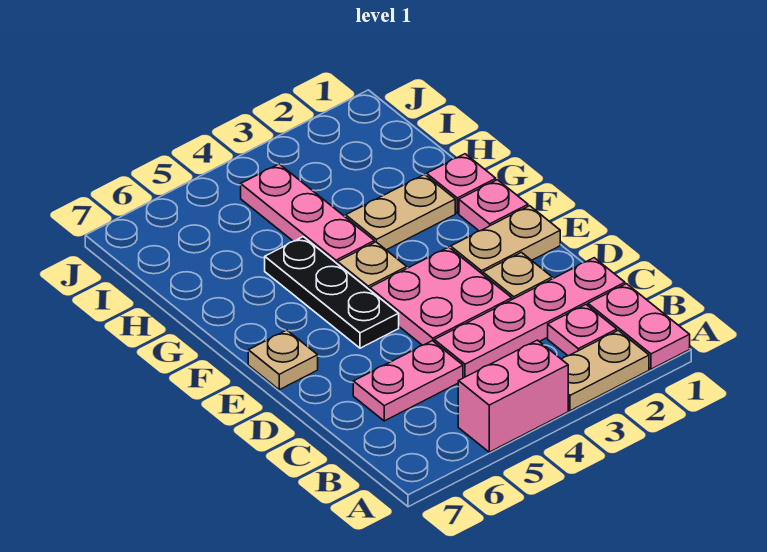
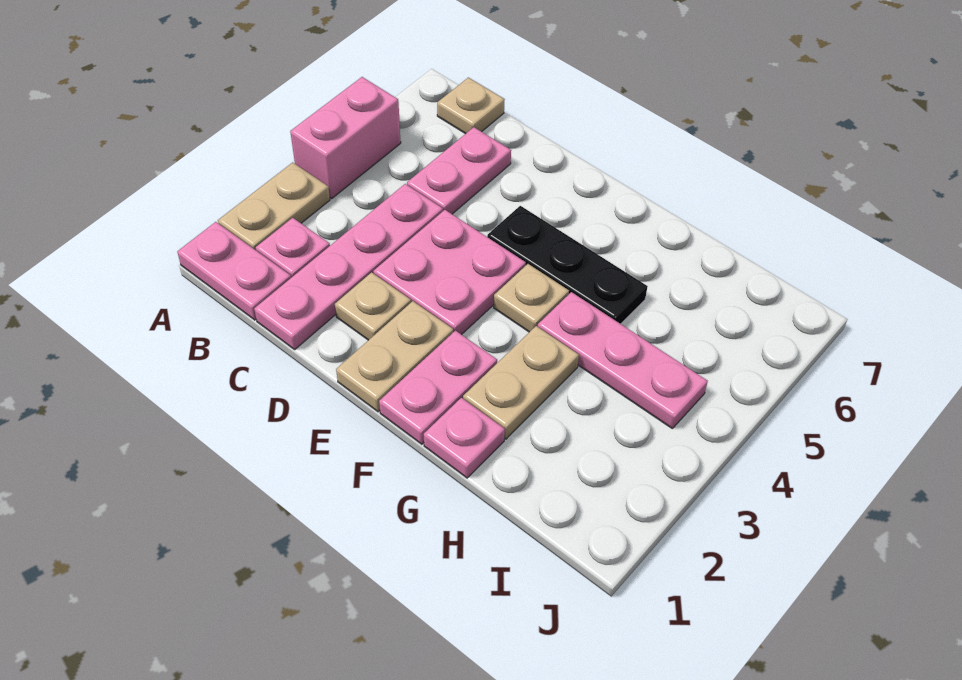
tan plate E7 level 1 -> tan plate B7 level 1
pink plate F1 level 1 -> pink plate F1:F2 level 1

